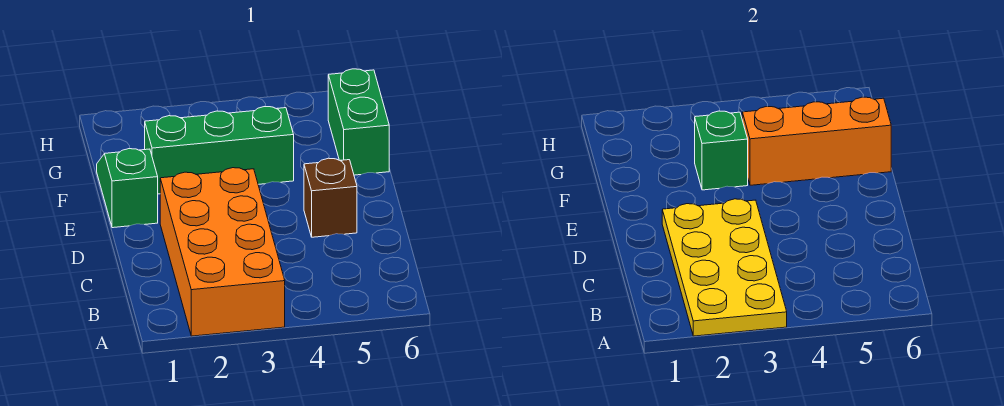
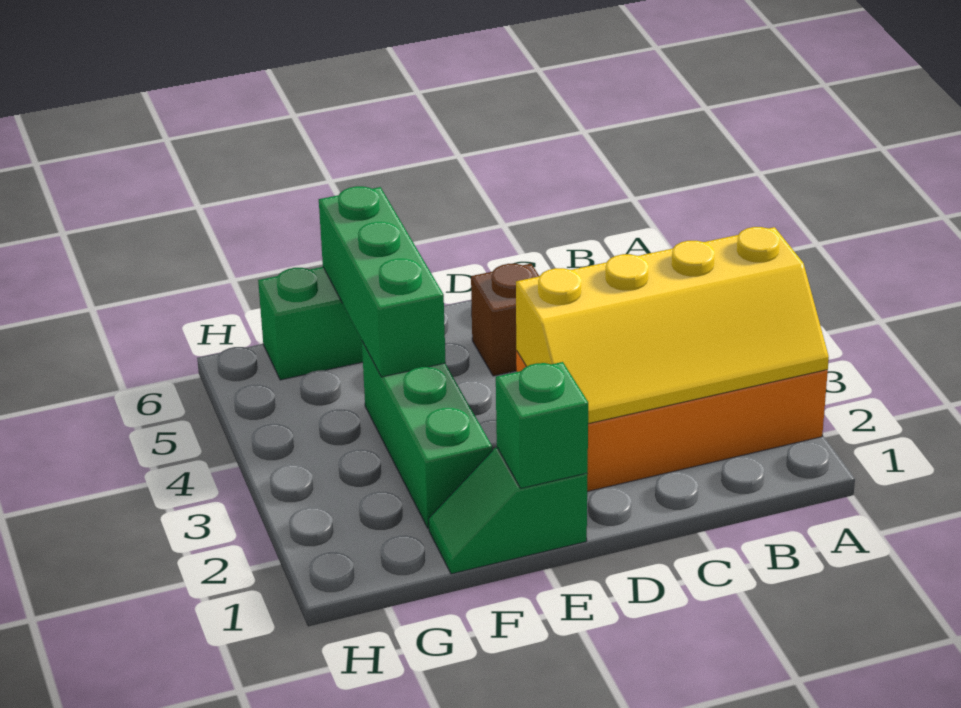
yellow plate A2:D3 level 2 -> yellow slope A2:D3 level 2 top 3
green brick F3 level 2 -> green brick E1 level 2
orange brick F4:F6 level 2 -> green brick F4:F6 level 2

